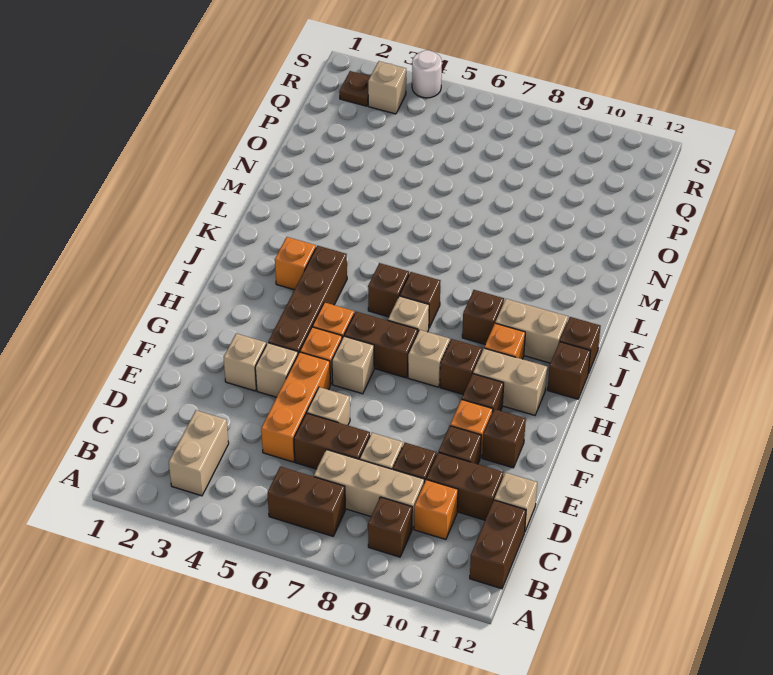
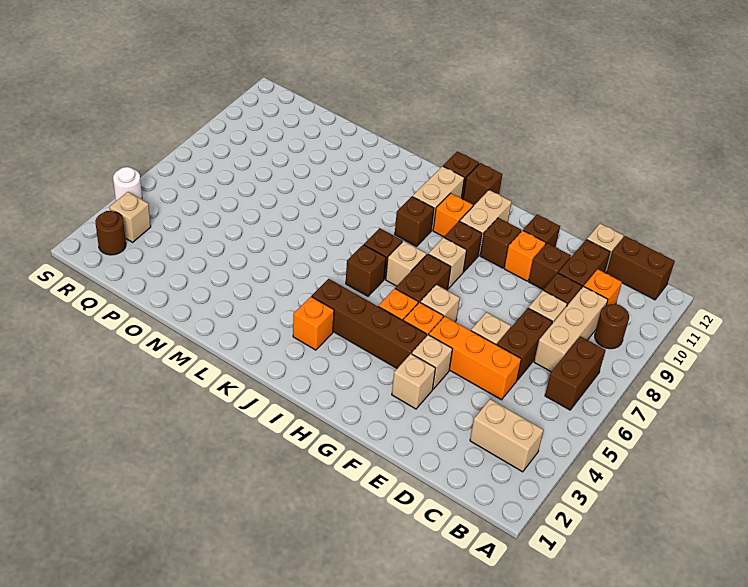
brown brick B9 level 1 -> brown round brick B9 level 1
brown plate R2 level 1 -> brown round brick R2 level 1

